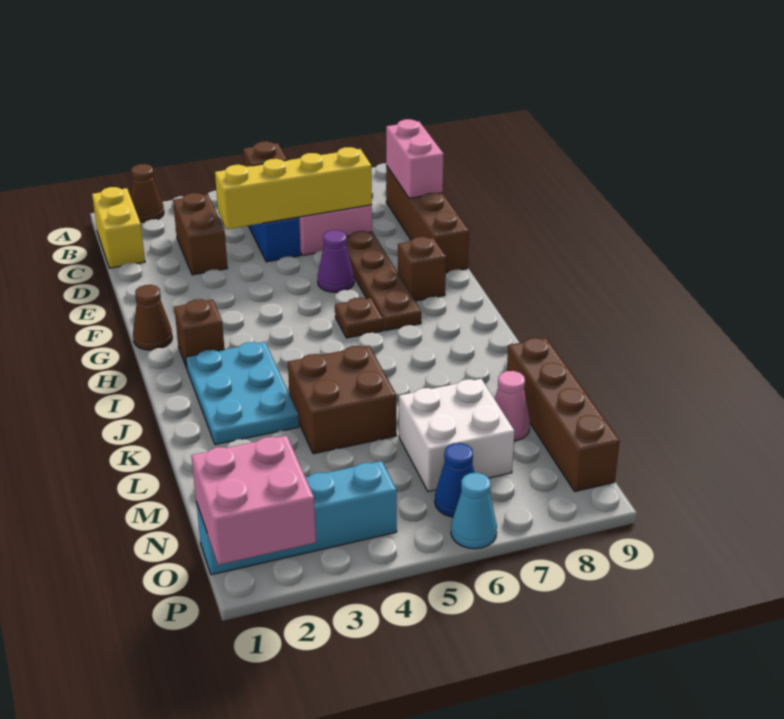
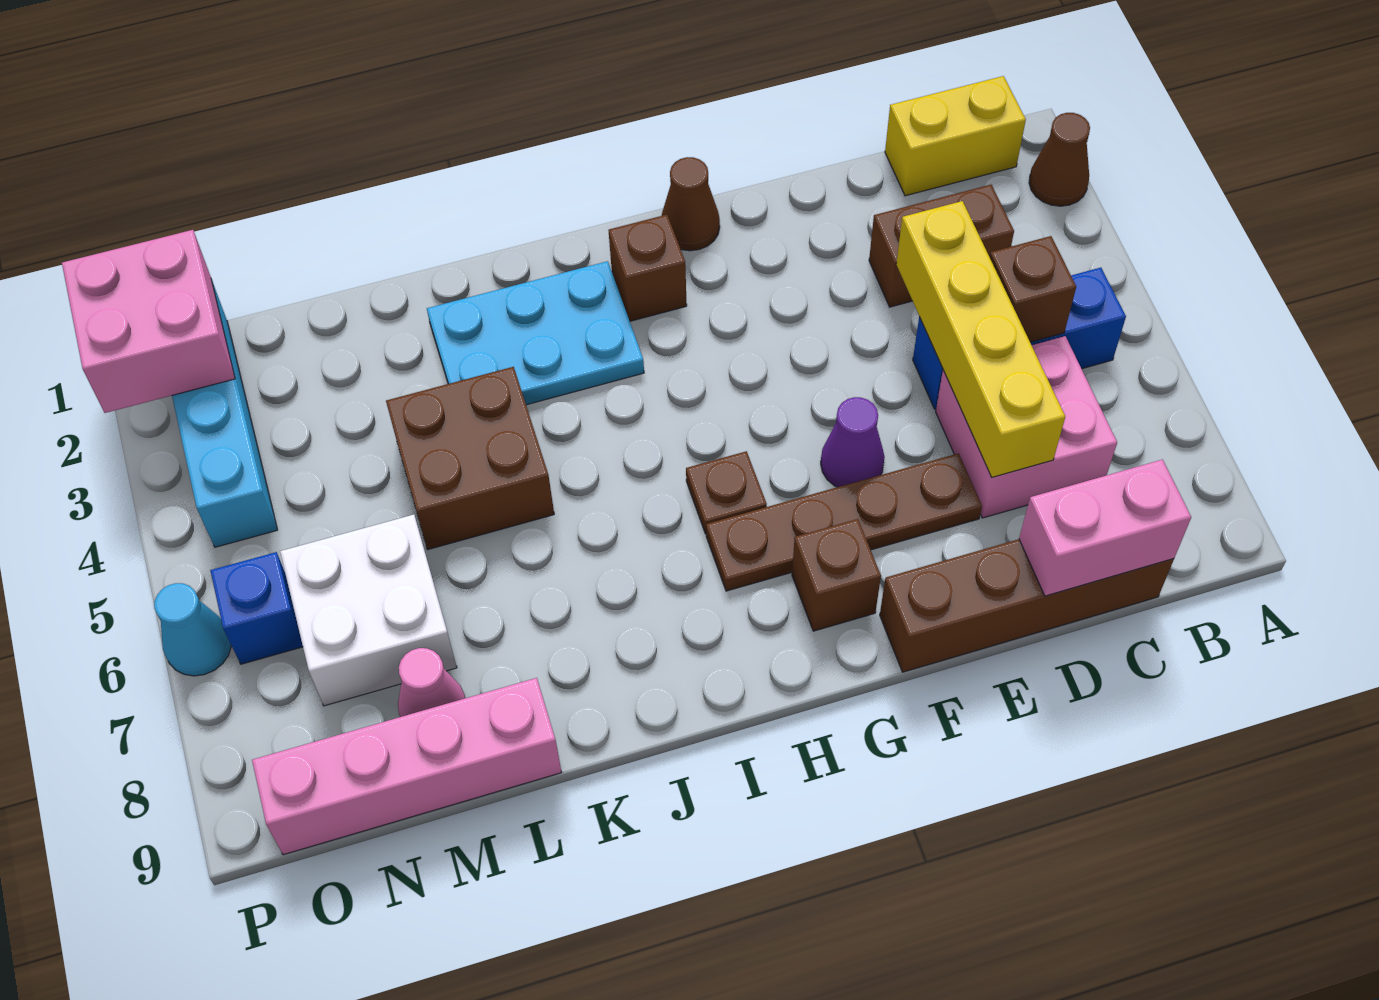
brown brick L9:O9 level 1 -> pink brick L9:O9 level 1
blue cone O6 level 1 -> blue brick O6 level 1

